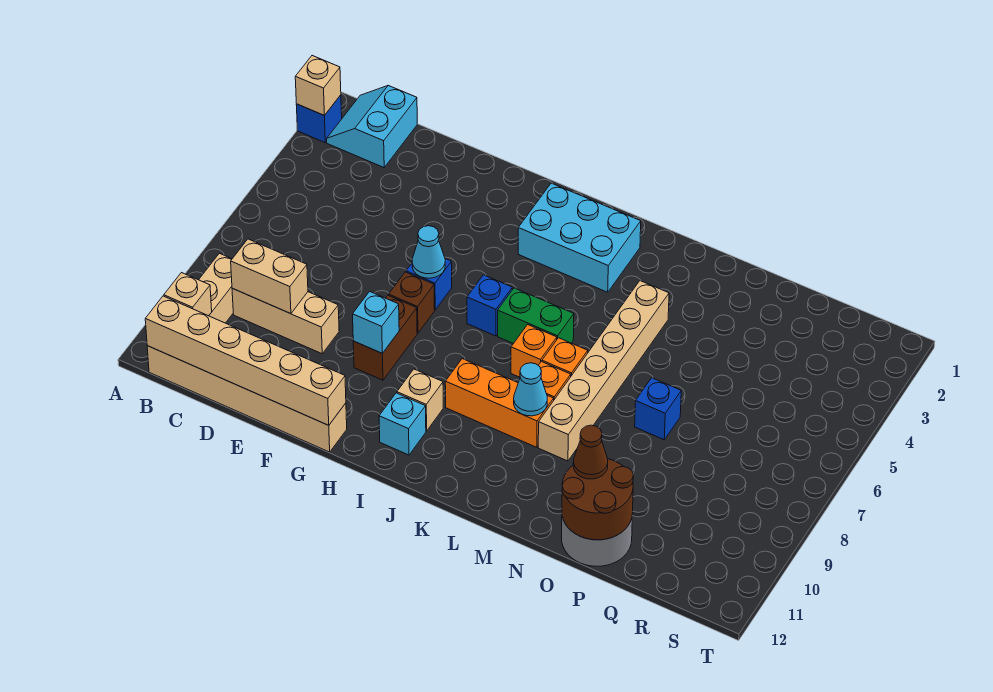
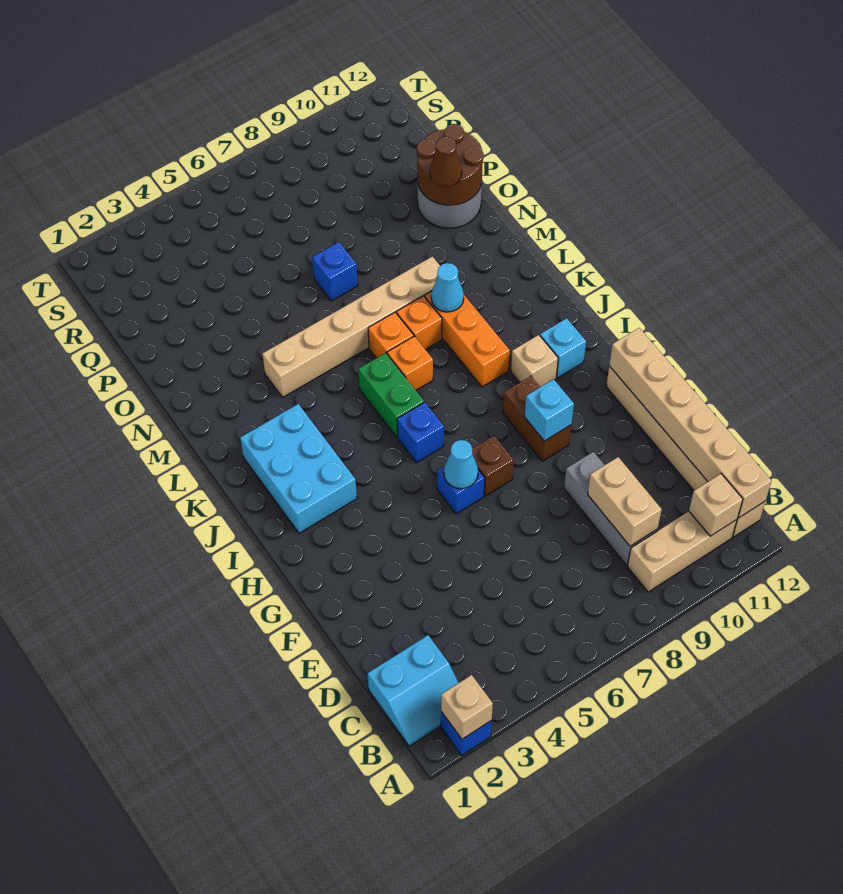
tan brick C9:E9 level 1 -> grey brick C9:E9 level 1
brown brick G8:G9 level 1 -> brown brick G9:H9 level 1

